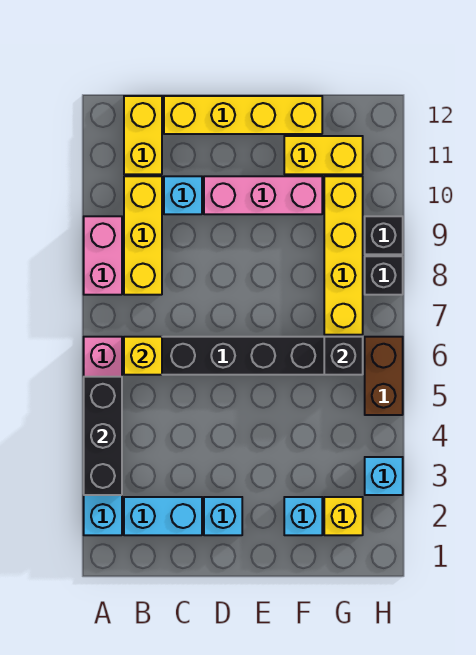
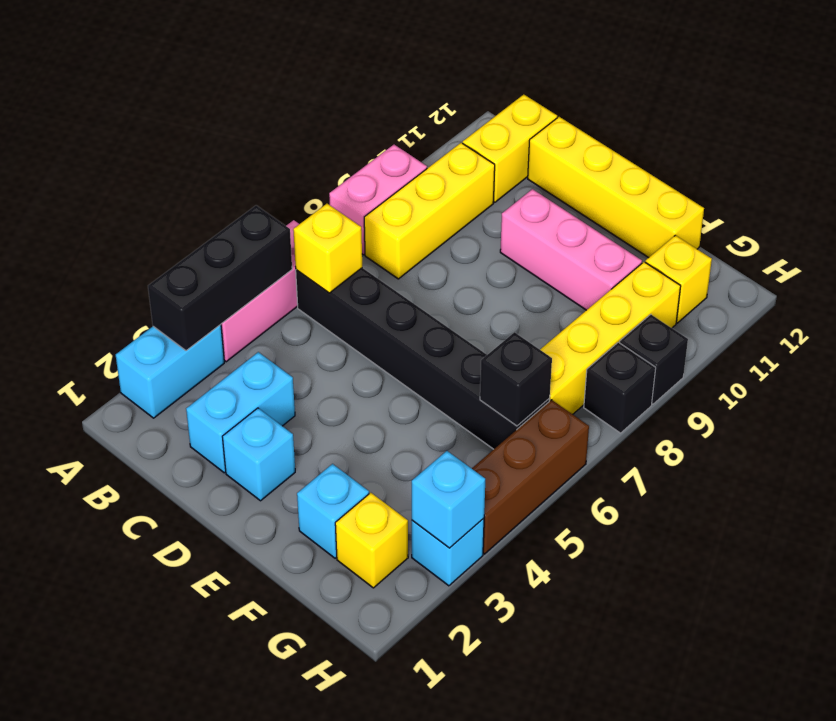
cyan brick B2:C2 level 1 -> cyan brick C2:C3 level 1
cyan brick C10 level 1 -> cyan brick H3 level 2
yellow brick F11:G11 level 1 -> yellow brick G11 level 1
brown brick H5:H6 level 1 -> brown brick H4:H6 level 1

